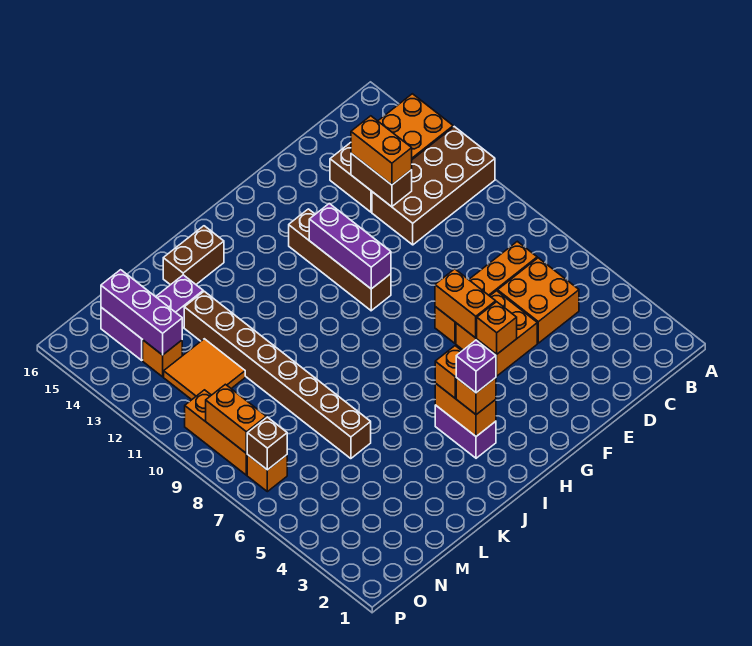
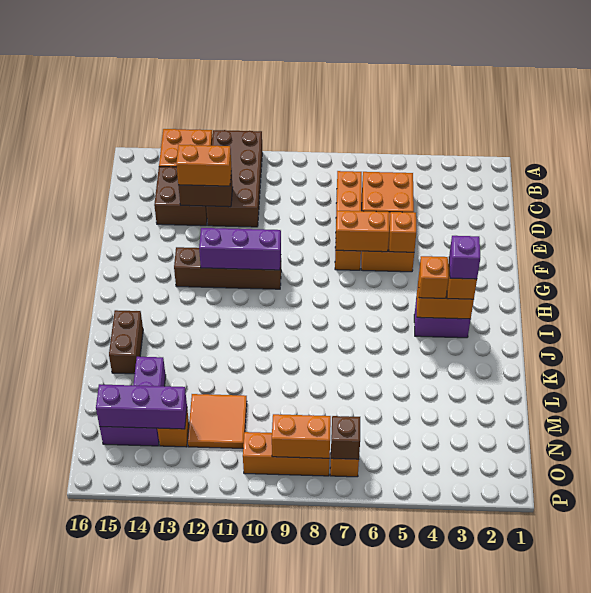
brown brick L6:L13 level 1 -> none

